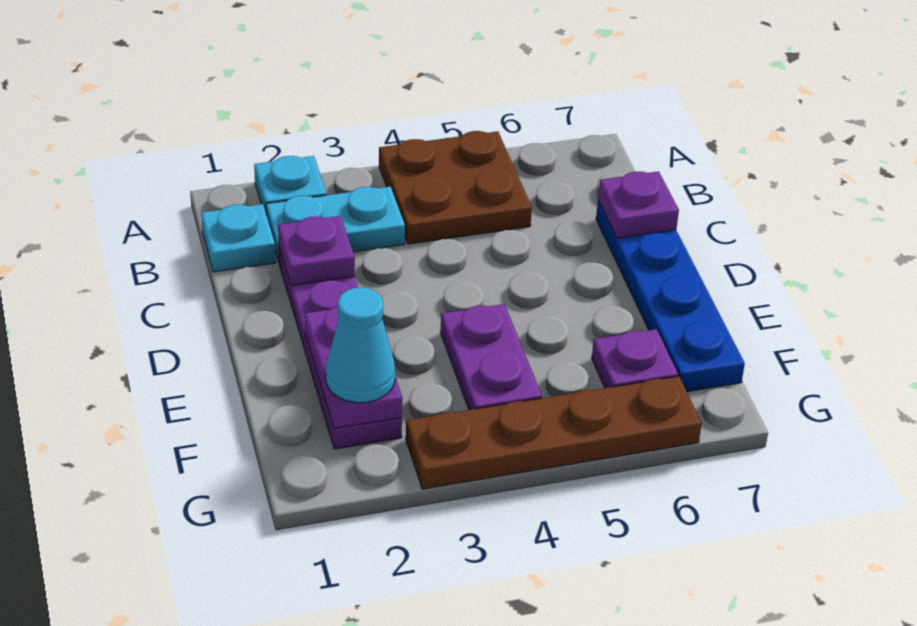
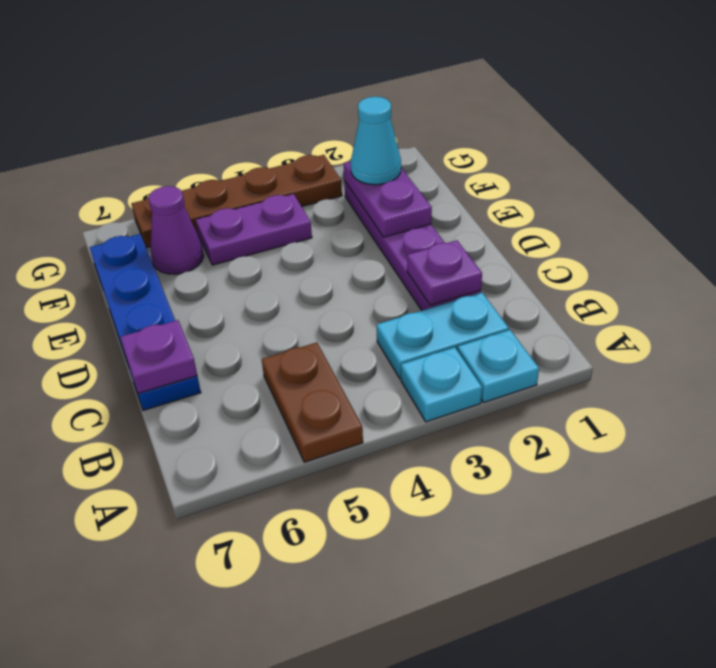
brown plate A4:B5 level 1 -> brown plate A5:B5 level 1
cyan plate B1 level 1 -> cyan plate A3 level 1
purple plate E4:F4 level 1 -> purple plate F4:F5 level 1
purple plate F6 level 1 -> purple cone F6 level 1

